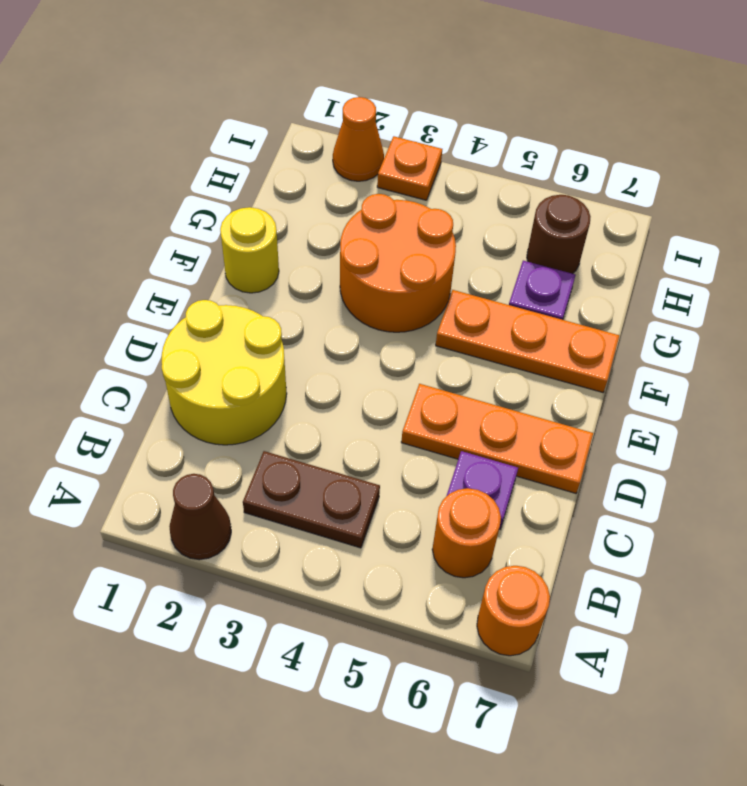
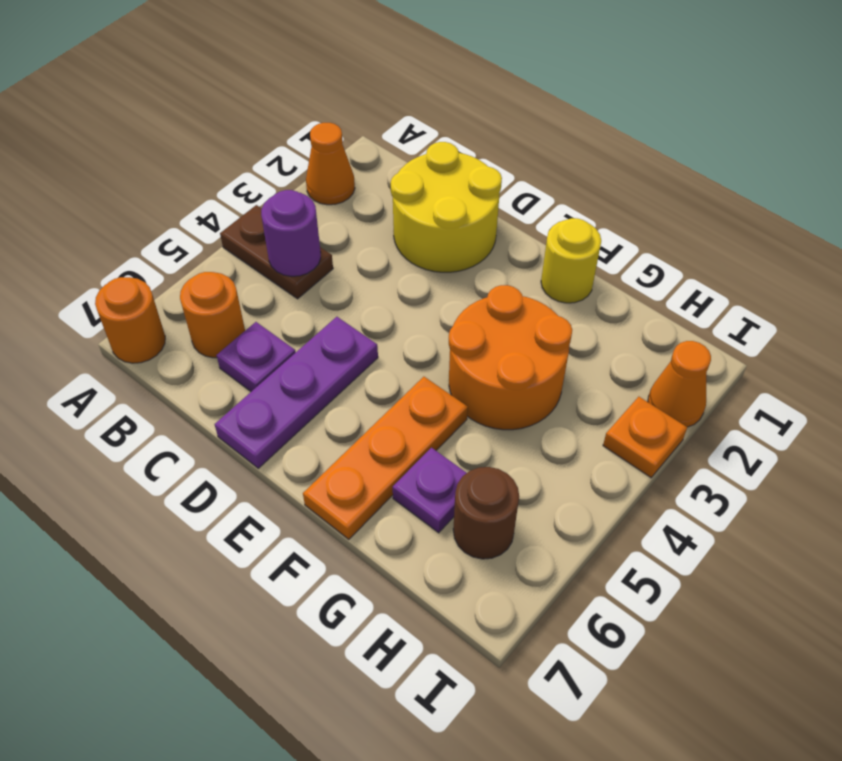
brown cone A2 level 1 -> orange cone A2 level 1
brown plate B3:B4 level 1 -> brown plate A4:B4 level 1
none -> purple round brick B4 level 2
orange plate D5:D7 level 1 -> purple plate D5:D7 level 1

